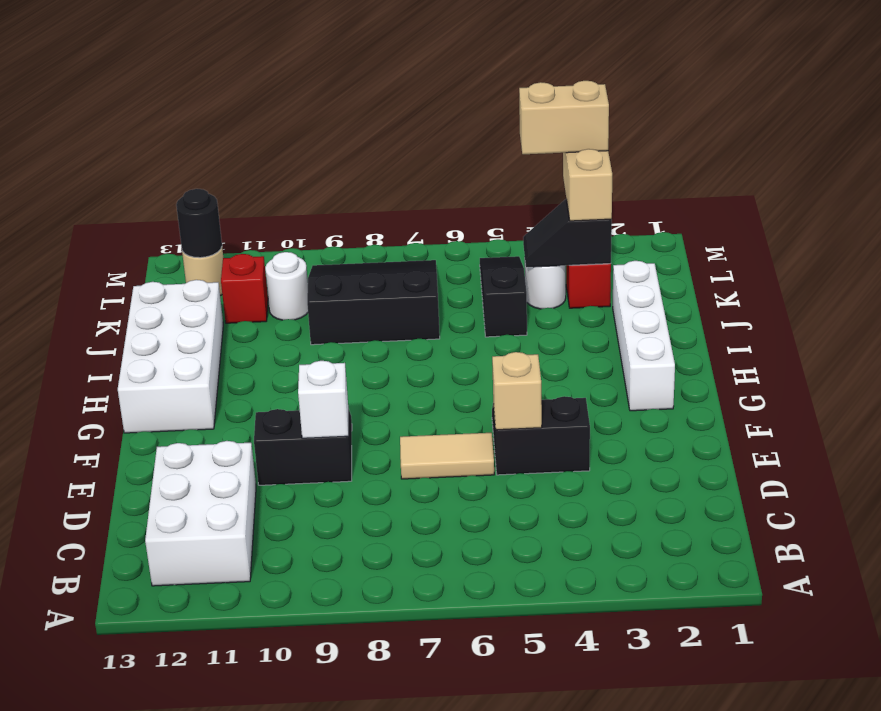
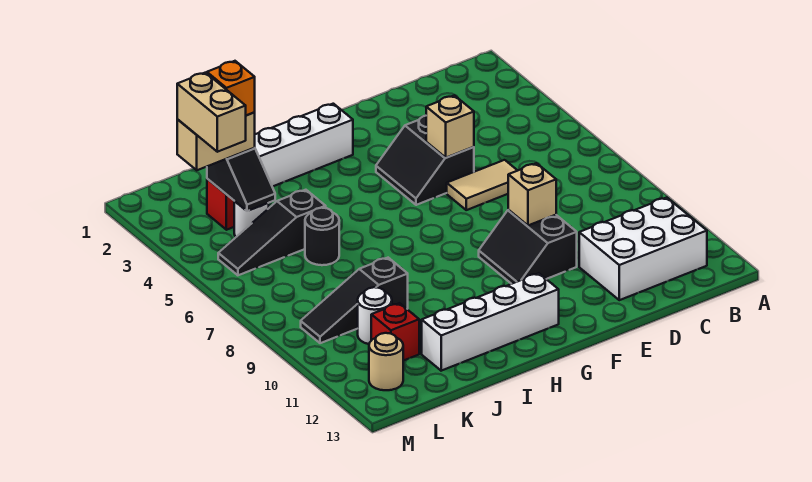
tan tile E6:E7 level 1 -> tan tile D6:E6 level 1
white brick E9 level 2 -> tan brick E9 level 2
white brick G12:J13 level 1 -> white brick G12:J12 level 1
black slope J7:L9 level 1 top J -> black slope J9:L9 level 1 top J
none -> orange brick K3 level 4
black round brick L12 level 2 -> black round brick J6 level 1

